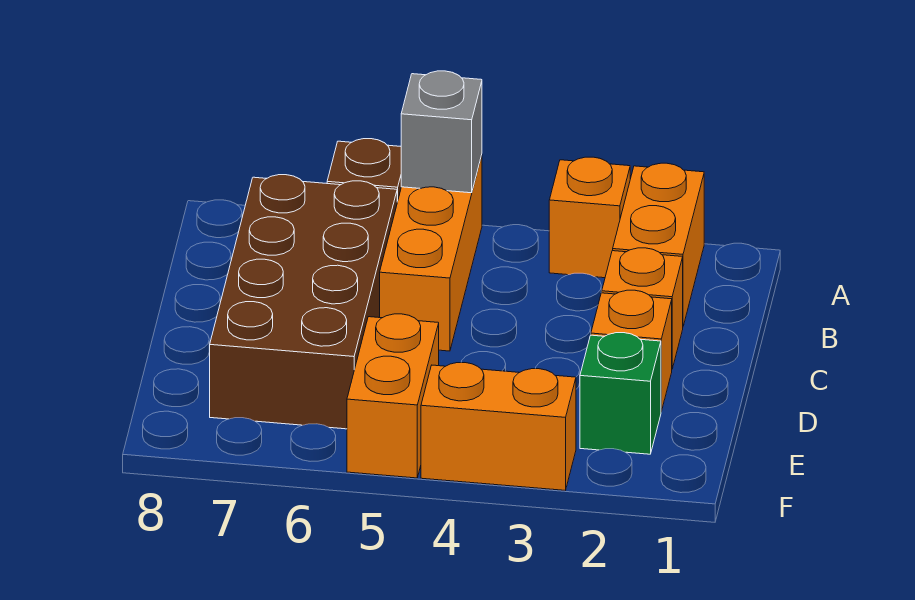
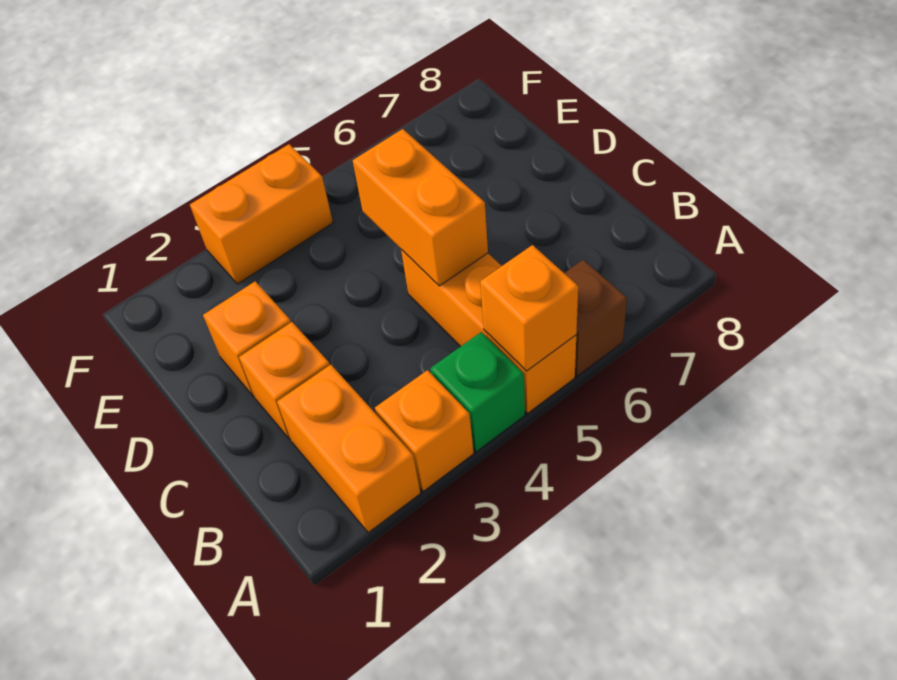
grey brick A5 level 2 -> orange brick A5 level 2
brown brick B6:E7 level 1 -> none
green brick E2 level 1 -> green brick A4 level 1
orange brick E5:F5 level 1 -> orange brick C5:D5 level 2

